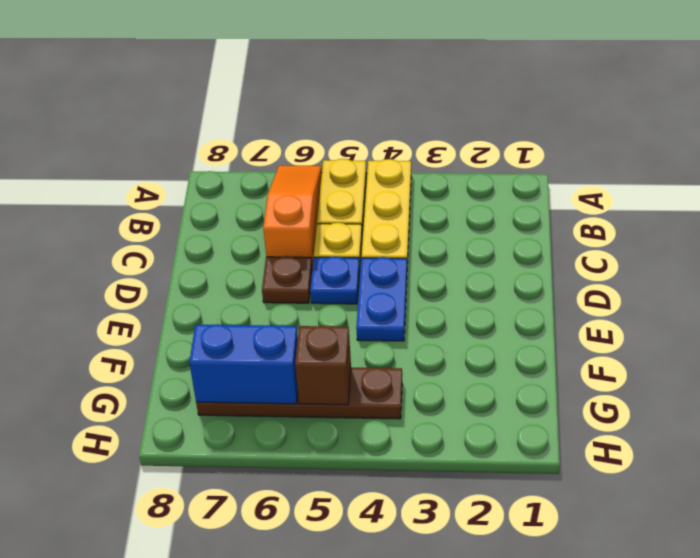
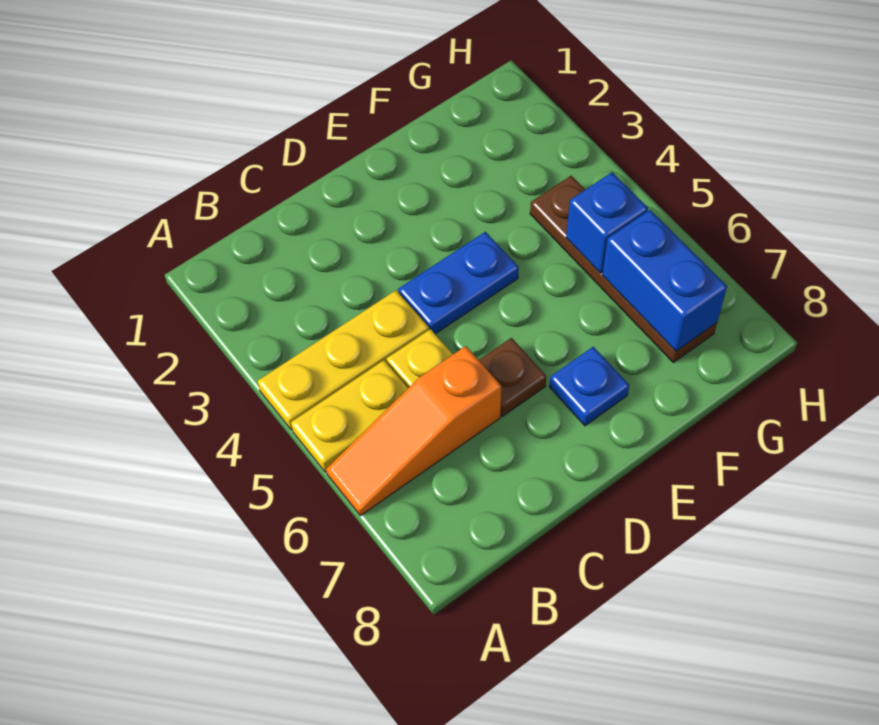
blue plate D5 level 1 -> blue plate E7 level 1
brown brick G5 level 2 -> blue brick G5 level 2

